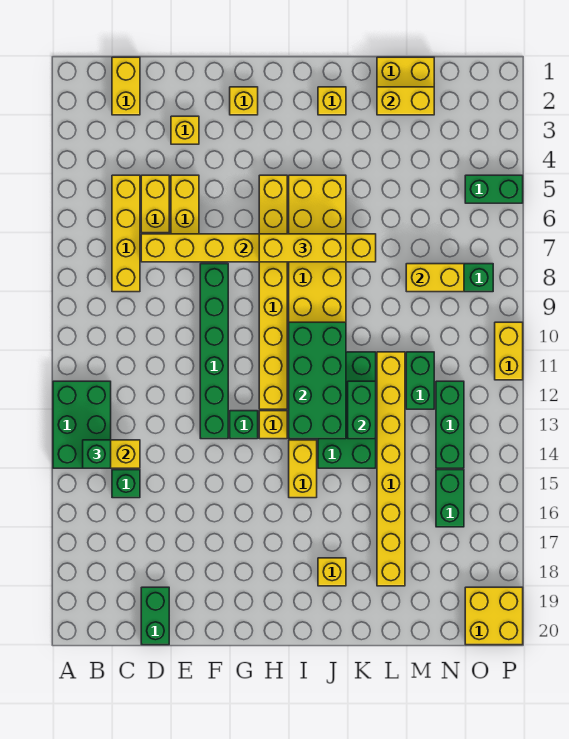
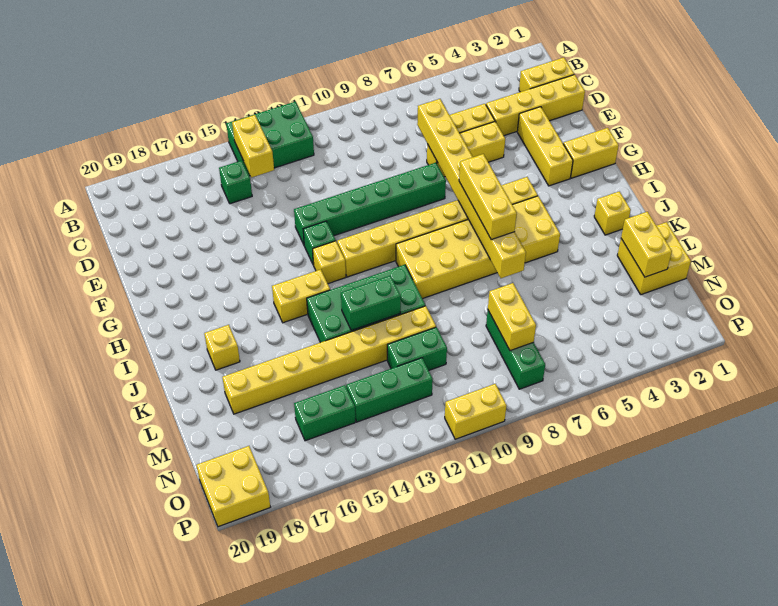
green brick B14 level 3 -> none
yellow brick C5:C8 level 1 -> yellow brick D1:D4 level 1
green brick D19:D20 level 1 -> none
yellow brick E3 level 1 -> yellow brick E3:G3 level 1
yellow brick G2 level 1 -> yellow brick G1:G2 level 1
green brick I10:J13 level 2 -> none
green brick O5:P5 level 1 -> none

